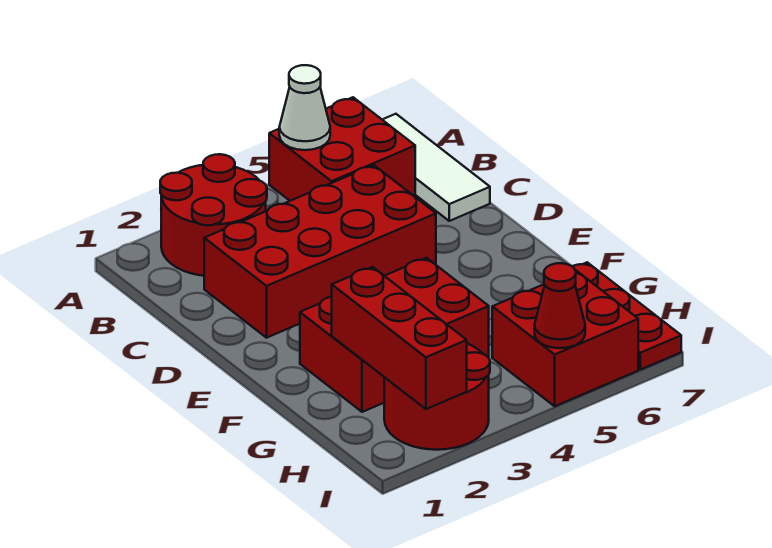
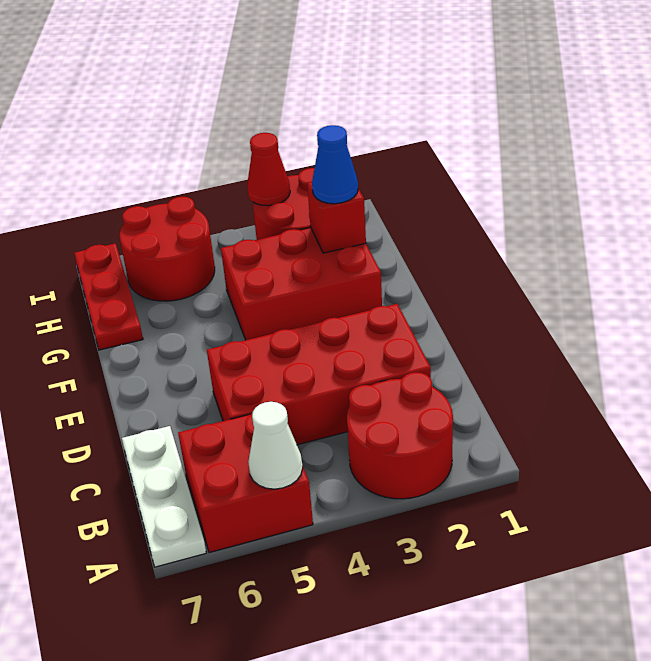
white tile A7:C7 level 1 -> white plate A7:C7 level 1
red brick G2:I2 level 2 -> red brick G2 level 2
none -> blue cone G2 level 3
red brick H5:I6 level 1 -> red round brick H5:I6 level 1
red cone I5 level 2 -> red cone I3 level 2

